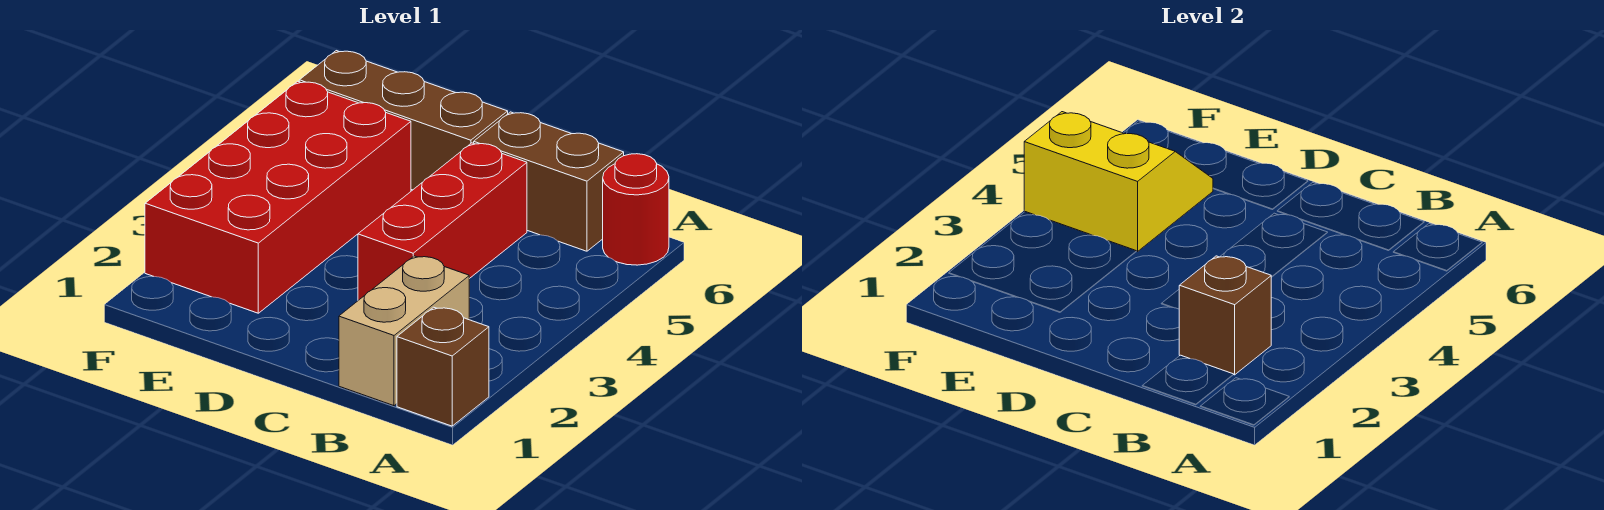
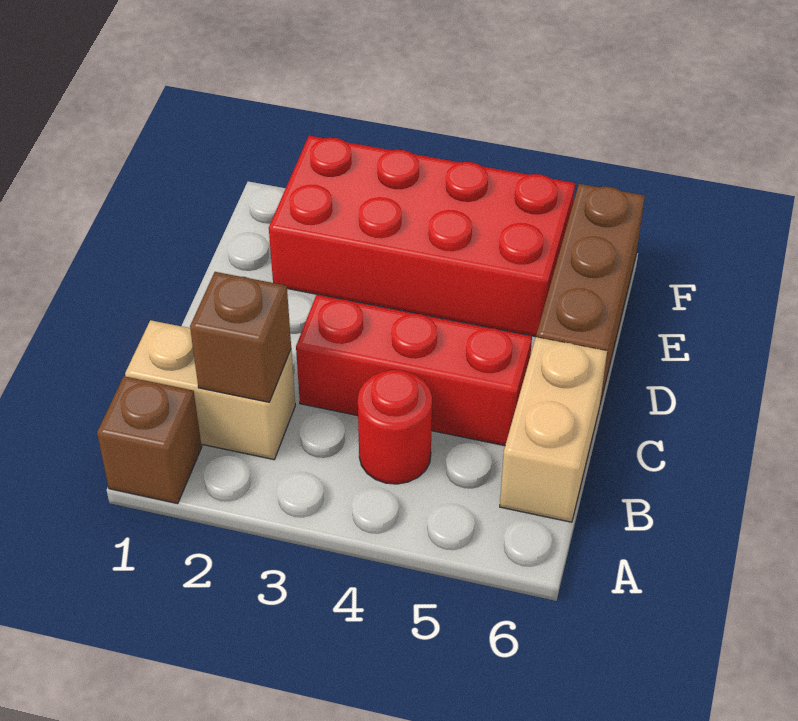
red round brick A6 level 1 -> red round brick B4 level 1
brown brick B6:C6 level 1 -> tan brick B6:C6 level 1
yellow slope E4:F5 level 2 top 4 -> none

